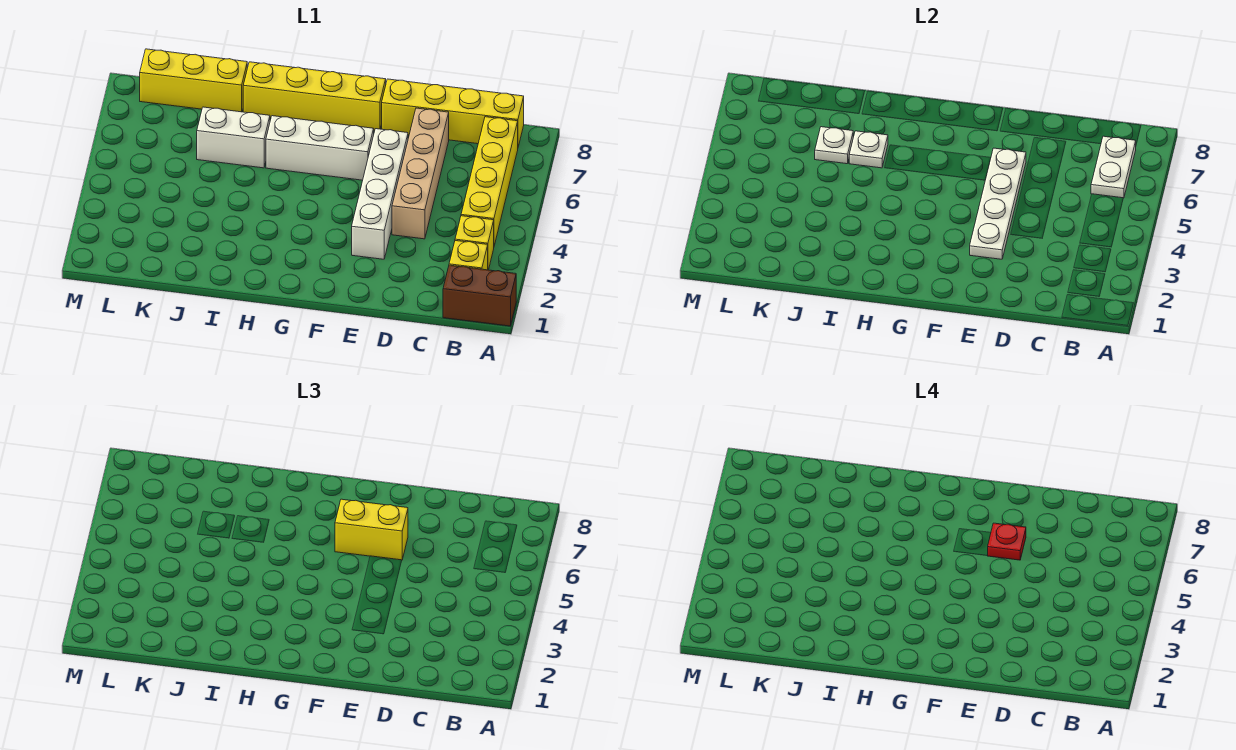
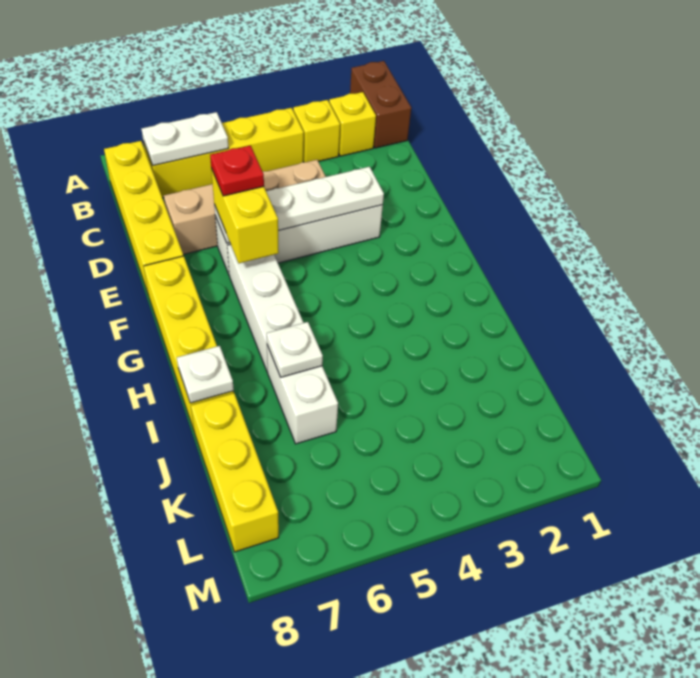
white plate J6 level 2 -> white plate I8 level 2

